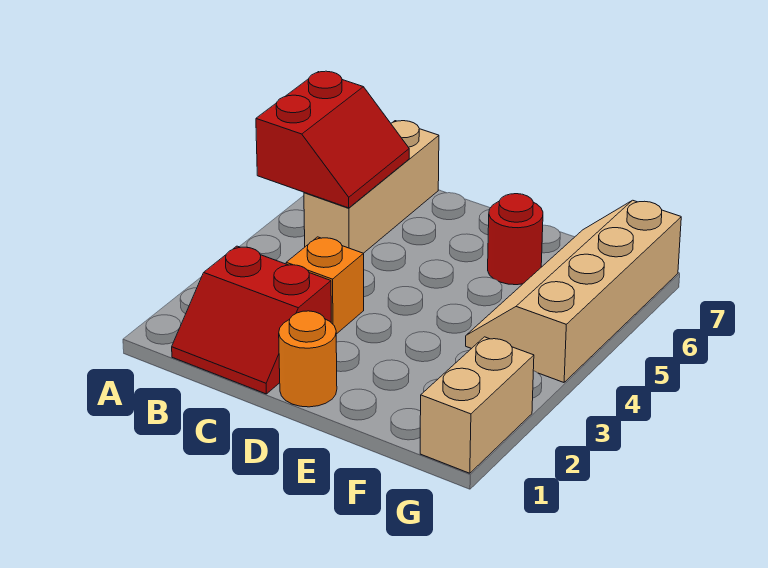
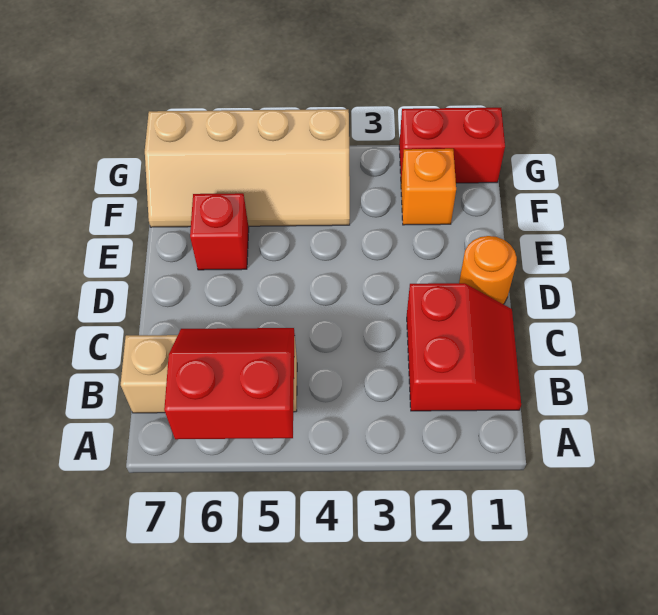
orange brick C3 level 1 -> orange brick F2 level 1
red round brick E6 level 1 -> red brick E6 level 1
tan brick G1:G2 level 1 -> red brick G1:G2 level 1

